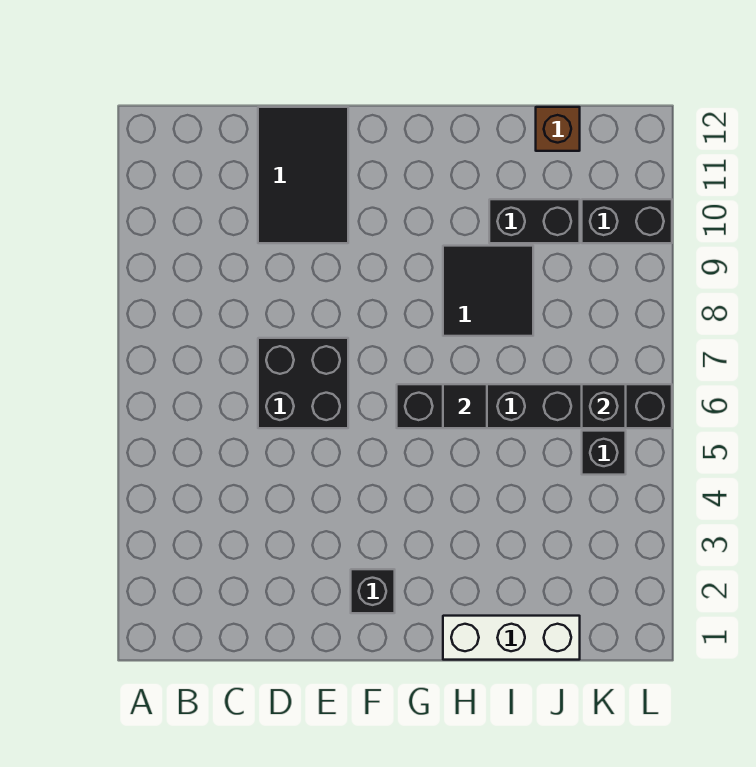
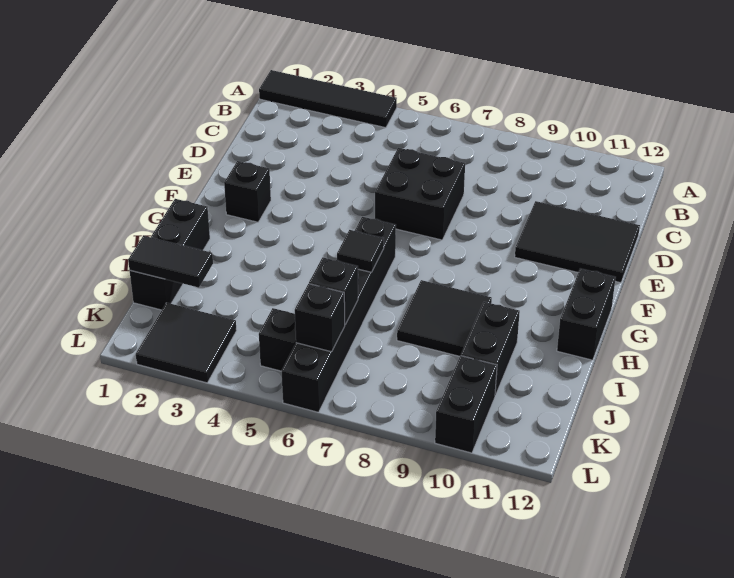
none -> black tile A1:A4 level 1
none -> black brick G12:H12 level 1
white brick H1:J1 level 1 -> black brick H1:J1 level 1
none -> black tile J1:J2 level 2
none -> black brick J6 level 2
brown brick J12 level 1 -> none
none -> black tile K2:L3 level 1

